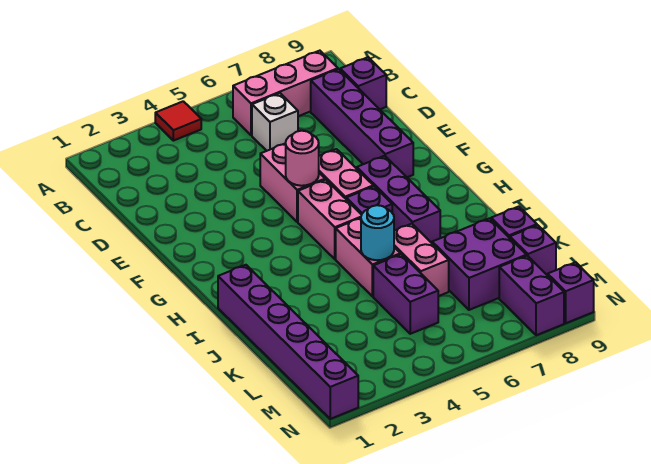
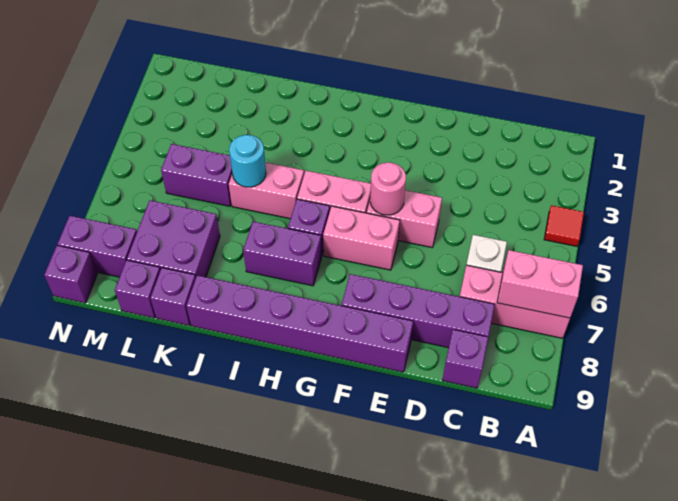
pink brick B6:B8 level 1 -> pink brick A7:C7 level 1
purple brick G7:I7 level 1 -> purple brick H7:I7 level 1
purple brick I1:N1 level 1 -> purple brick E9:J9 level 1
pink brick J6:K6 level 1 -> pink brick A7:B7 level 2

